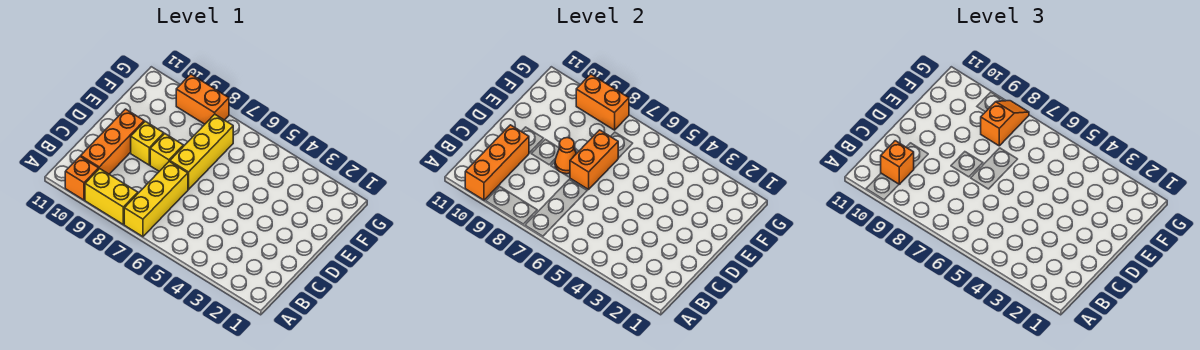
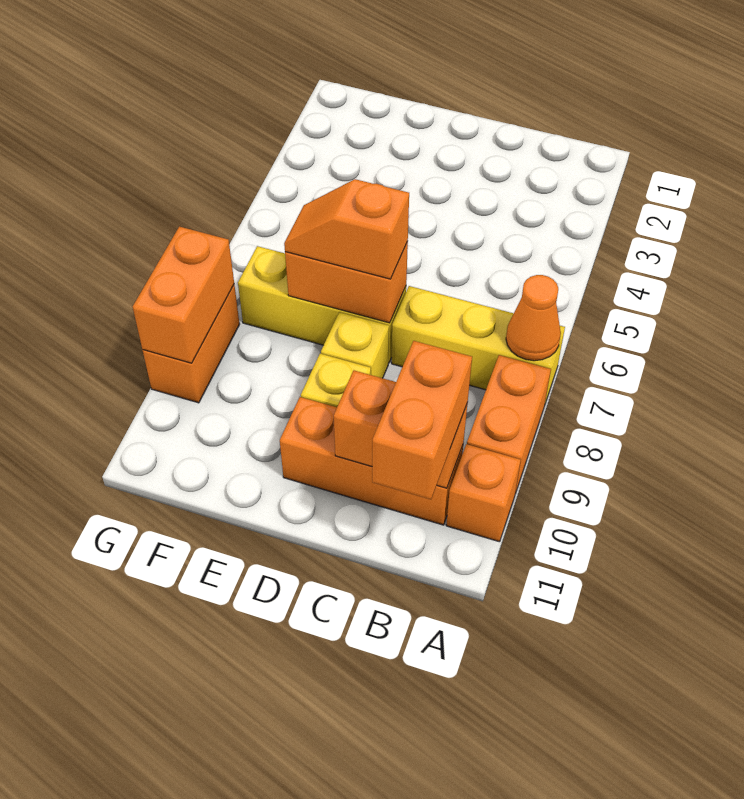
yellow brick A8:A9 level 1 -> orange brick A8:A9 level 1
orange brick A10:C10 level 2 -> orange brick B10:C10 level 2
orange brick B10 level 3 -> orange brick B10:B11 level 3
orange cone D8 level 2 -> orange cone A7 level 2
orange slope F8:G8 level 3 top F -> orange slope D7:E7 level 3 top D

